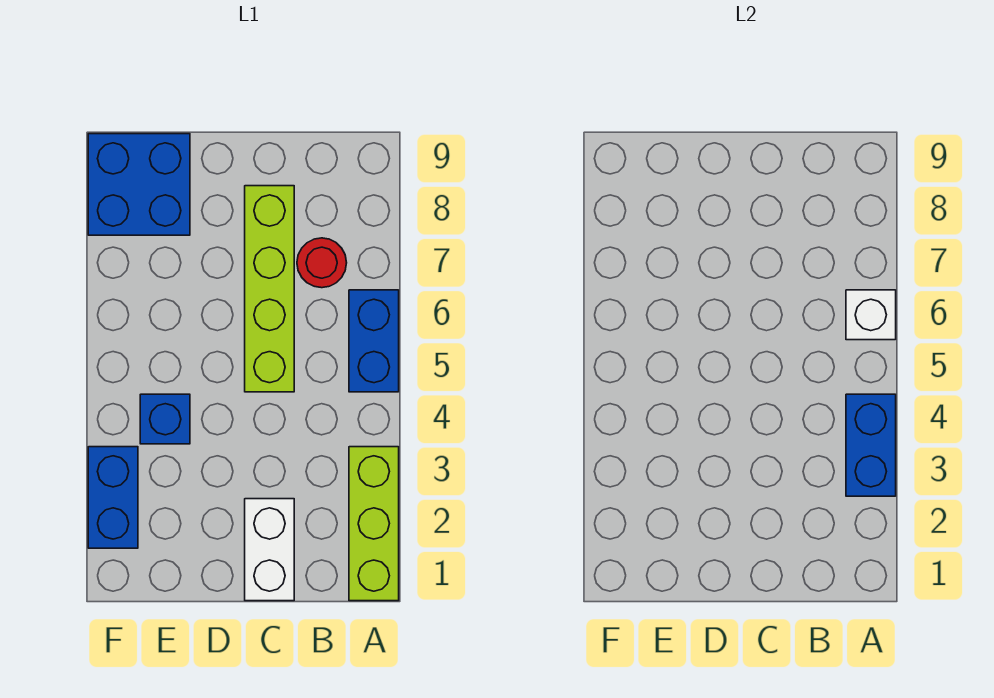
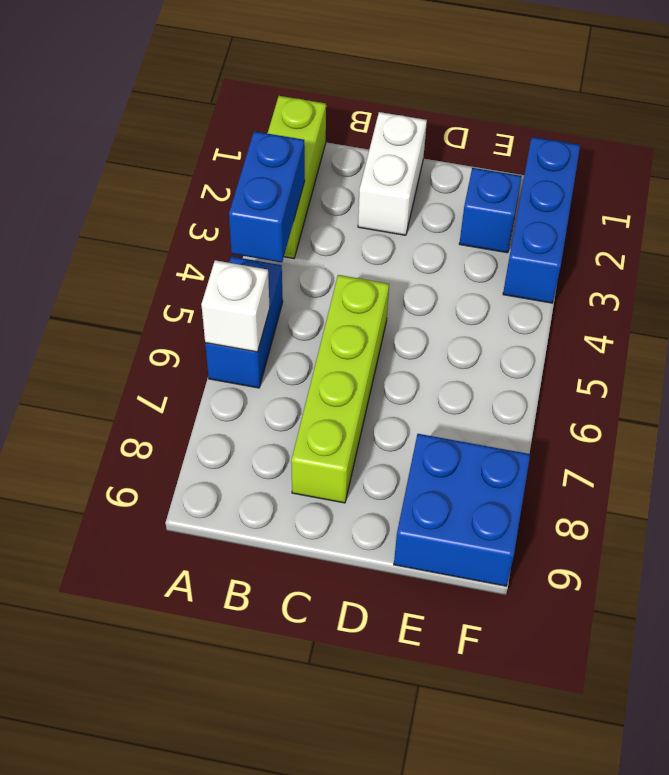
red round brick B7 level 1 -> none
blue brick E4 level 1 -> blue brick E2 level 1
blue brick F2:F3 level 1 -> blue brick F1:F3 level 1

